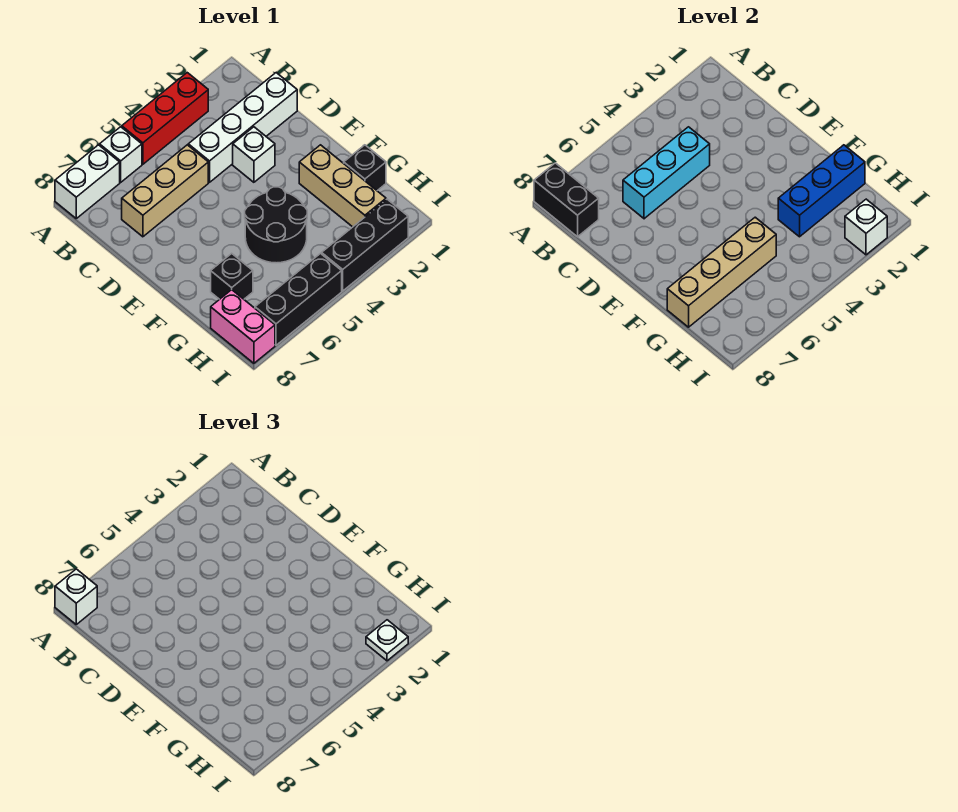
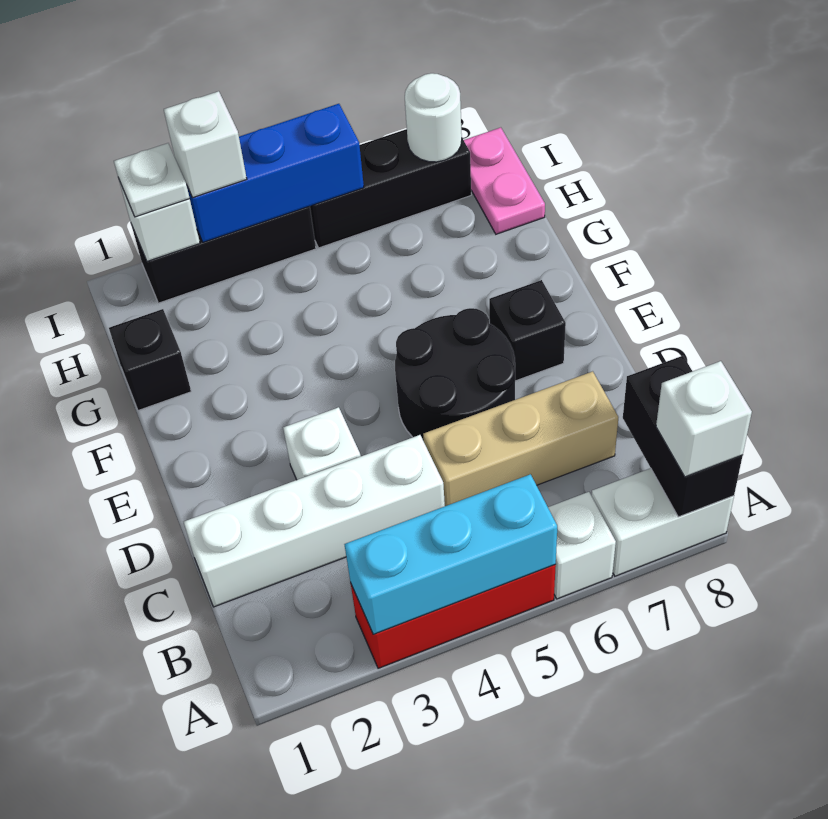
cyan brick C4:C6 level 2 -> cyan brick A3:A5 level 2
tan brick F2:H2 level 1 -> none
black round brick F4:G5 level 1 -> black round brick D5:E6 level 1
blue brick G1:G3 level 2 -> blue brick I3:I5 level 2
tan brick G5:G8 level 2 -> none
black brick G7 level 1 -> black brick E7 level 1
pink brick H8:I8 level 1 -> pink plate H8:I8 level 1
none -> white brick I3 level 3
none -> white round brick I7 level 2

